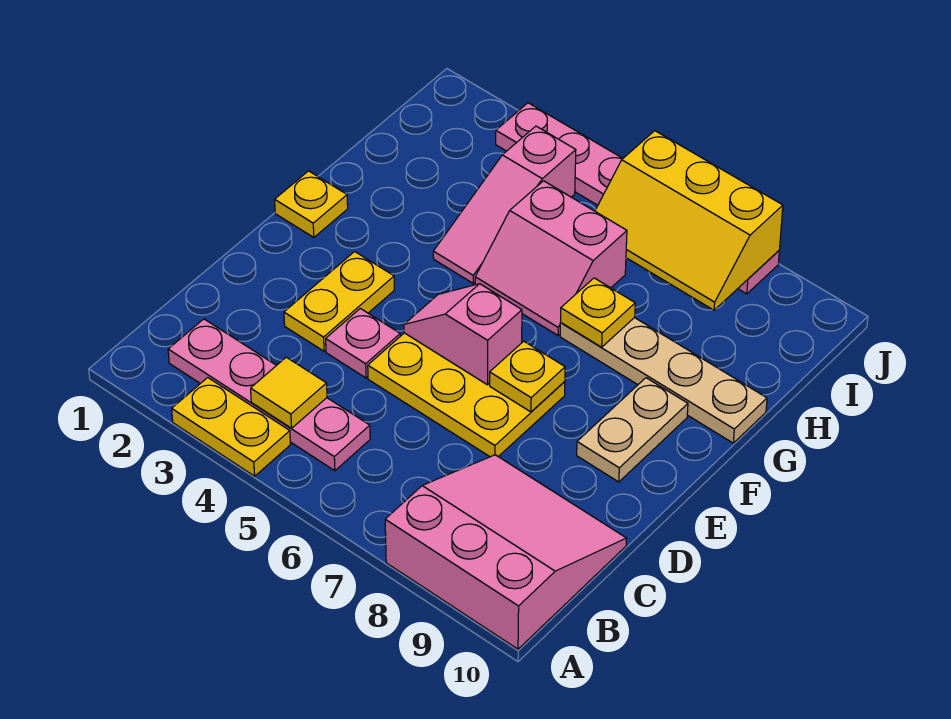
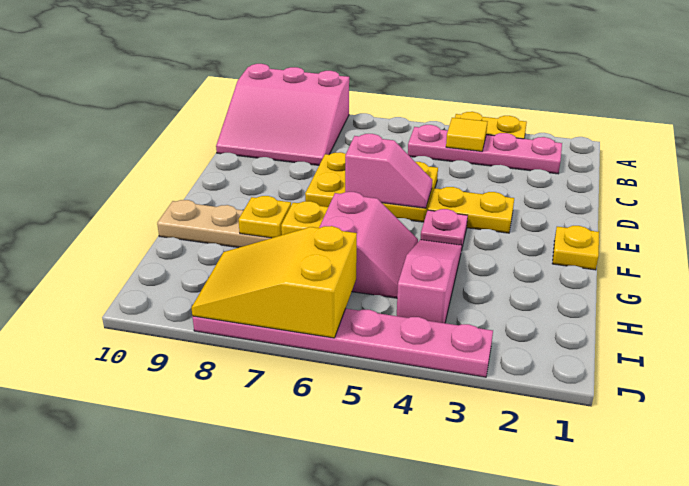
yellow plate D3:E3 level 1 -> yellow plate E3:E4 level 1
pink plate D4 level 1 -> pink plate F4 level 1
yellow plate E7 level 2 -> yellow plate G8 level 2
tan plate E9:F9 level 1 -> none
pink slope G5:H6 level 1 top H -> pink slope G5:H6 level 1 top 6
yellow slope I6:J8 level 2 top J -> yellow slope I6:J8 level 2 top 6

